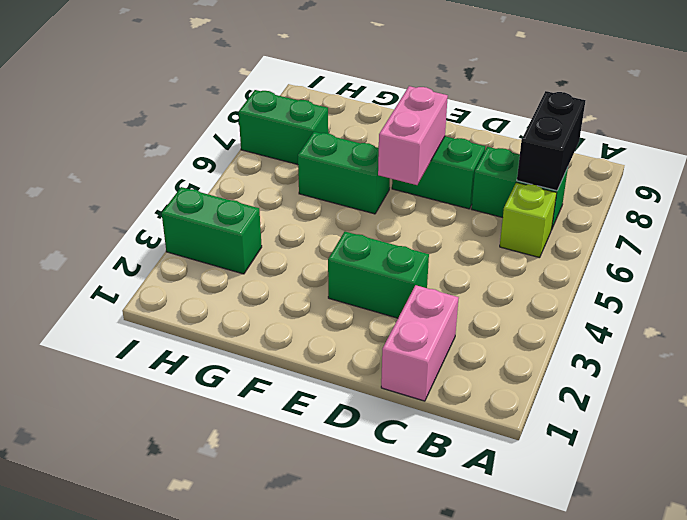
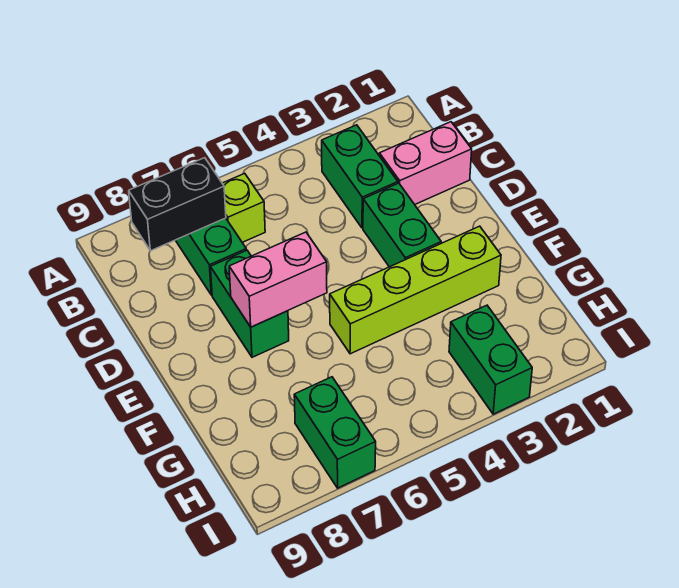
none -> lime brick F2:F5 level 1
green brick F6:G6 level 1 -> green brick B3:C3 level 1

